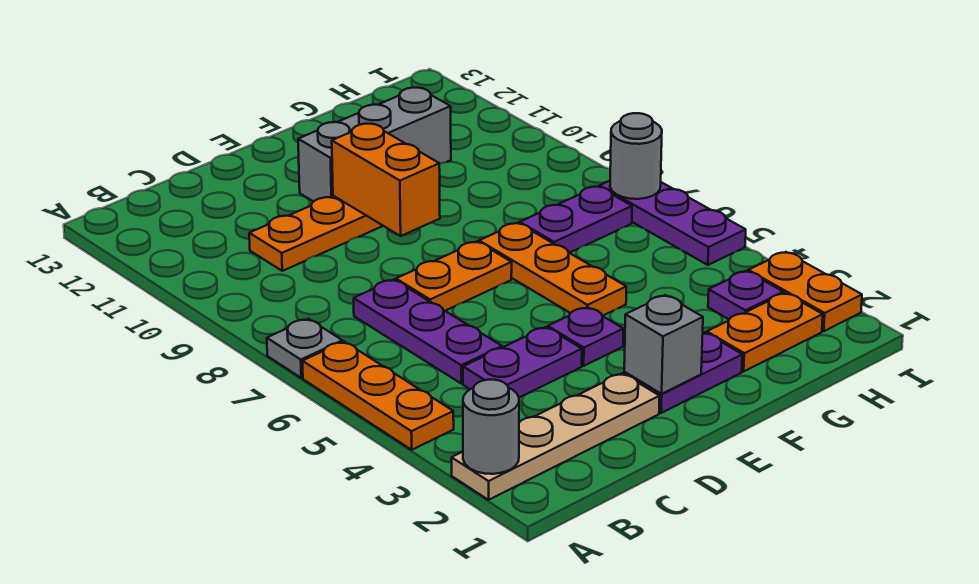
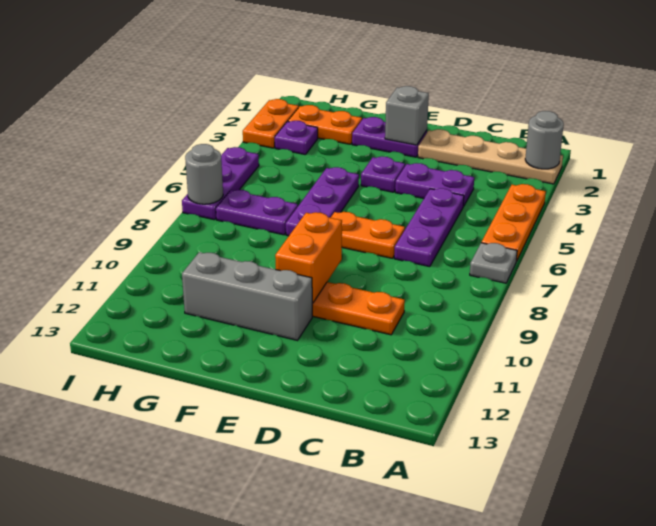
orange plate F5:F7 level 1 -> purple plate F5:F7 level 1

